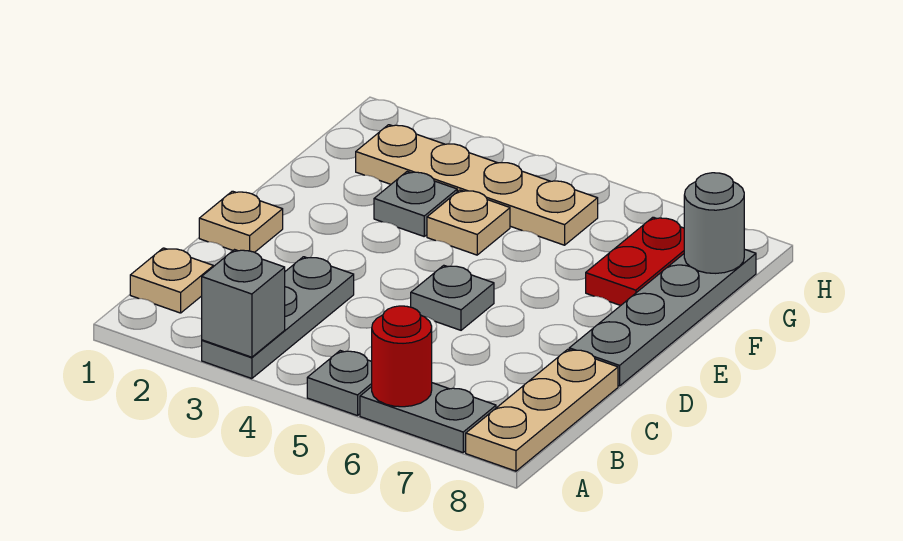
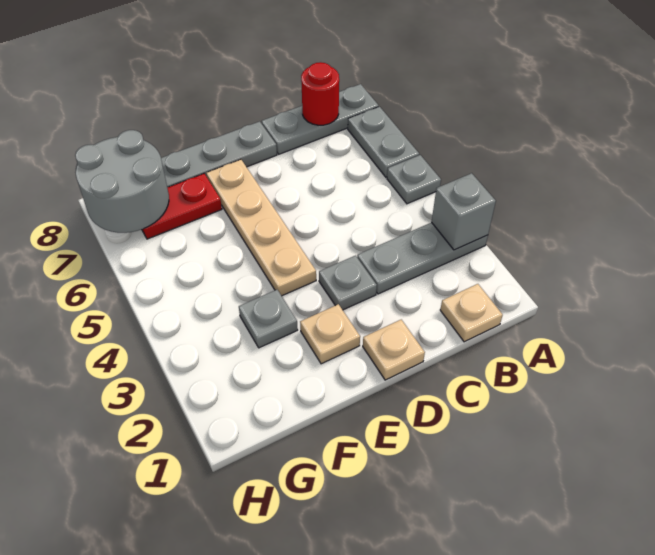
red round brick A6 level 2 -> red round brick B8 level 2
tan plate A8:C8 level 1 -> grey plate A8:C8 level 1
grey plate D5 level 1 -> grey plate D3 level 1
tan plate F4 level 1 -> tan plate E2 level 1
tan plate G2:G5 level 1 -> tan plate E4:E7 level 1
grey round brick G8 level 2 -> grey round brick G7:H8 level 2

